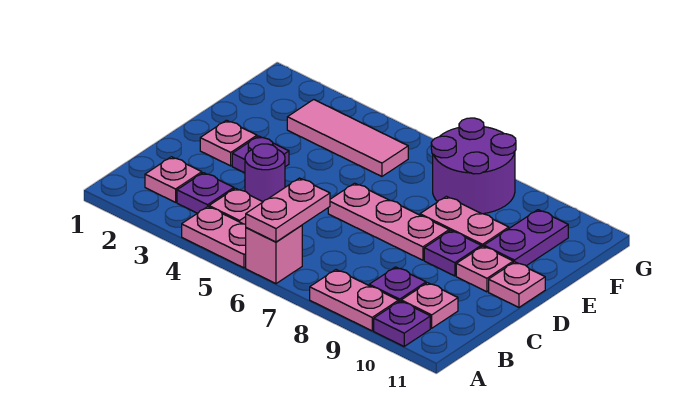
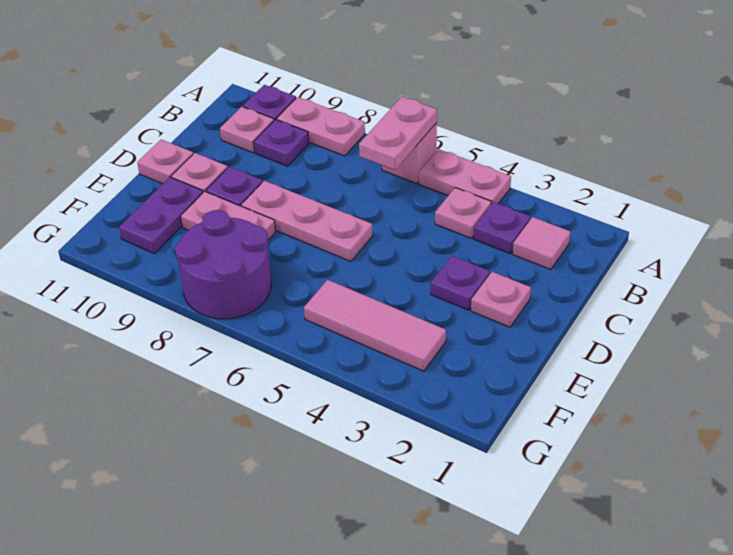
pink plate B2 level 1 -> pink tile B2 level 1
purple round brick C4 level 1 -> none

